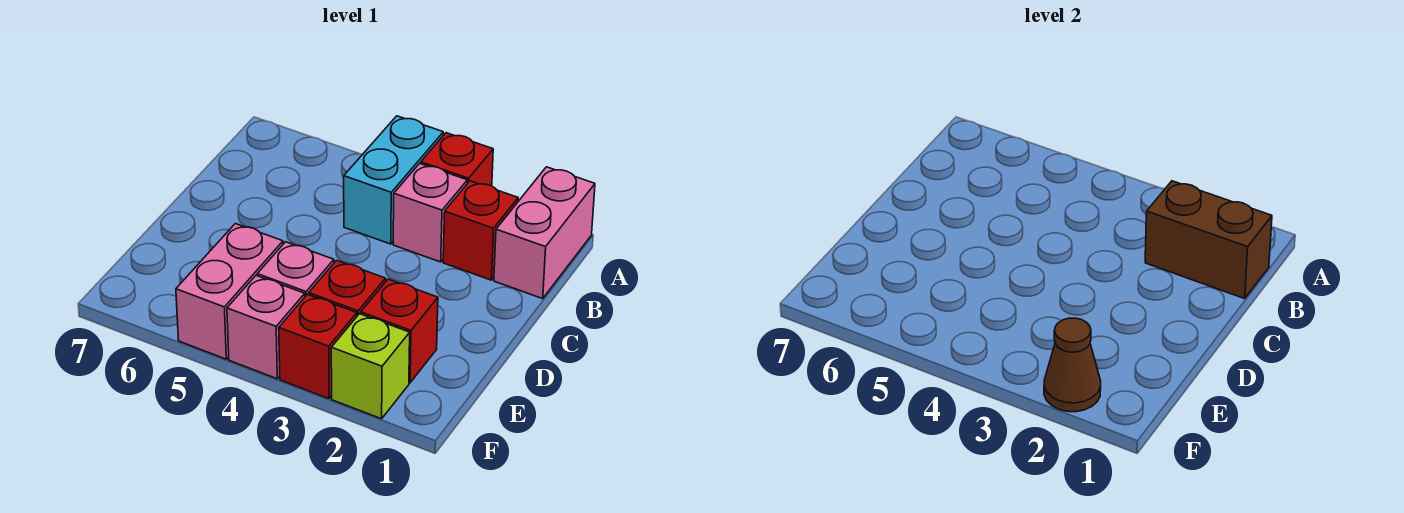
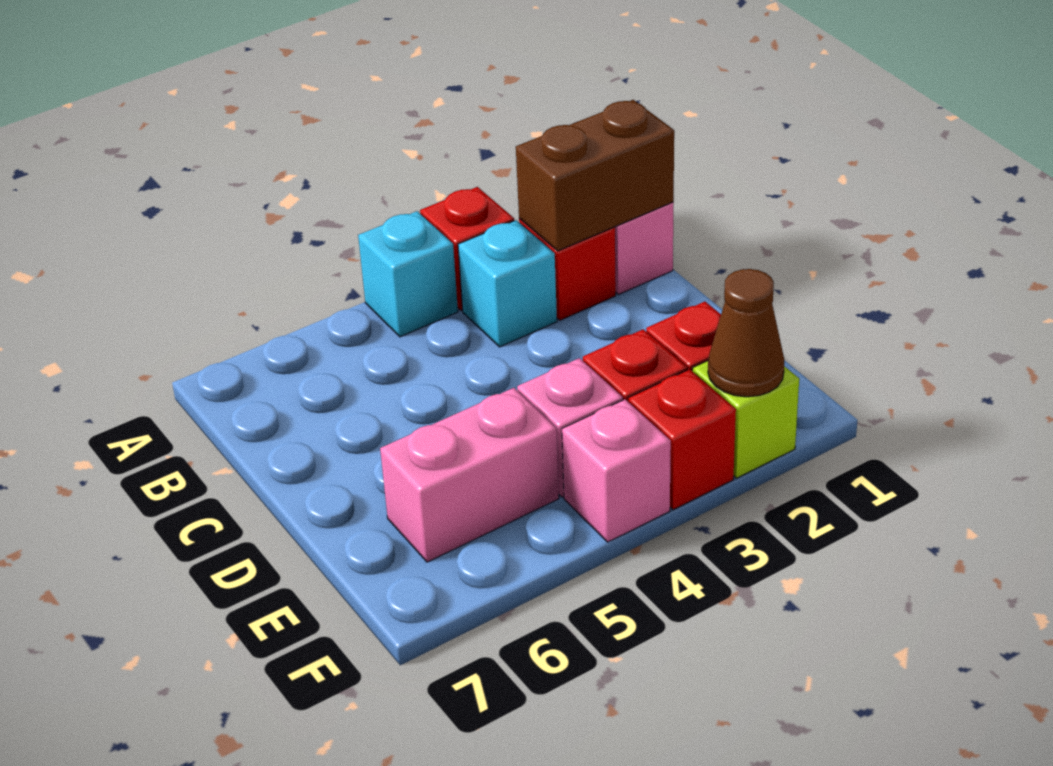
cyan brick A4:B4 level 1 -> cyan brick A4 level 1
pink brick B3 level 1 -> cyan brick B3 level 1
pink brick E5:F5 level 1 -> pink brick E5:E6 level 1

